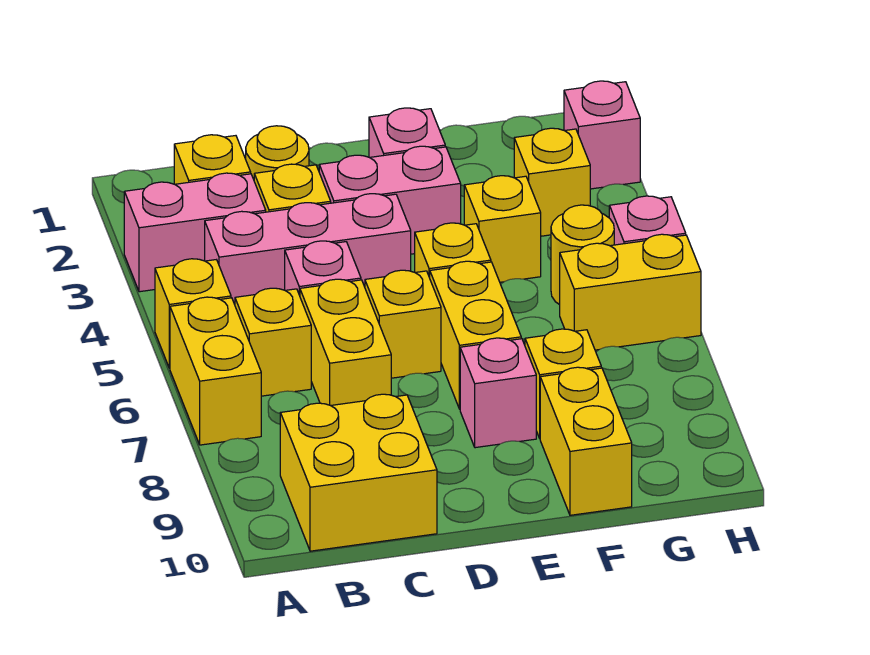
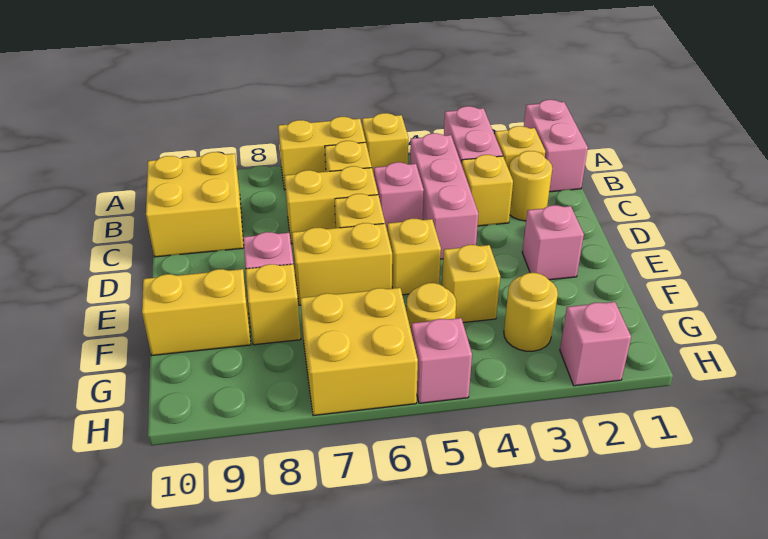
pink brick D3:E3 level 1 -> pink brick A1:B1 level 1
yellow brick G3 level 1 -> yellow round brick G3 level 1
yellow brick G6:H6 level 1 -> yellow brick G6:H7 level 1

